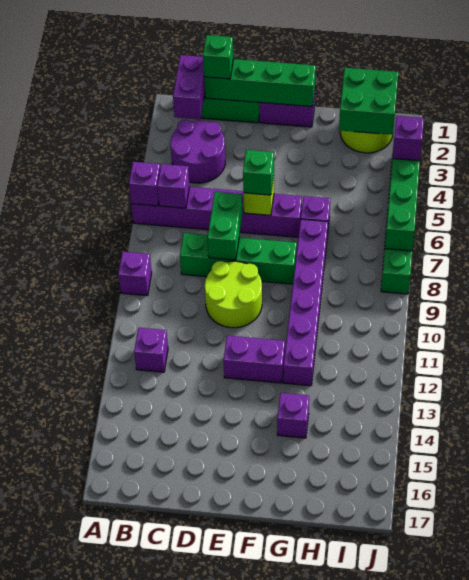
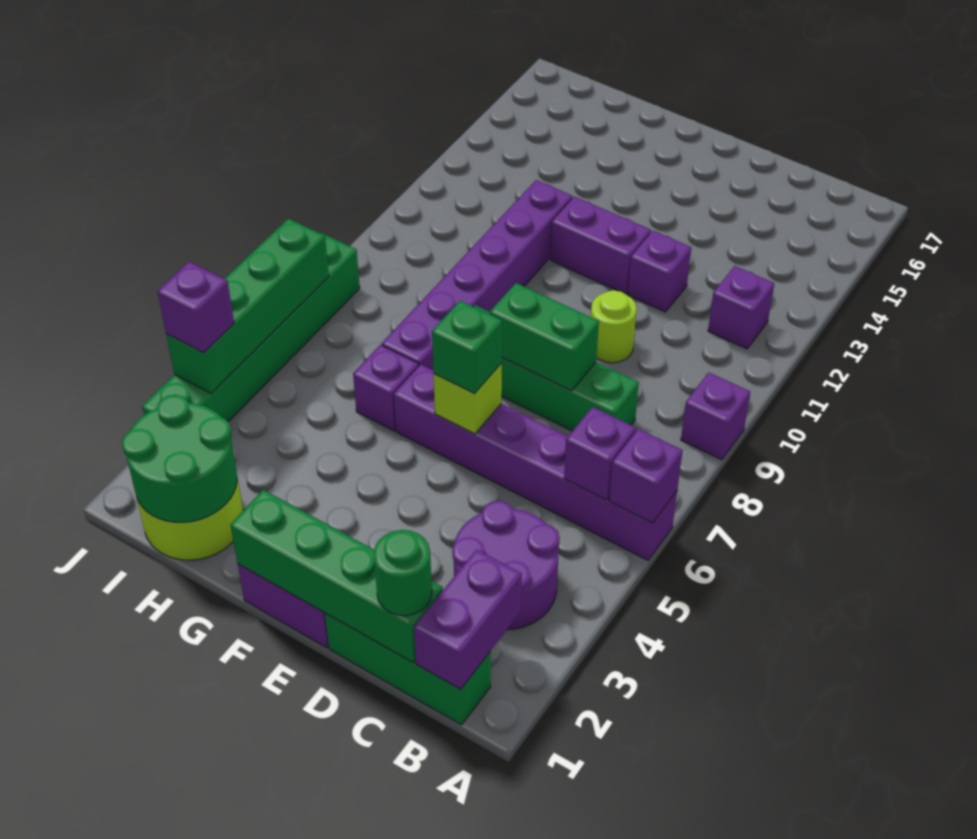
green brick C1 level 3 -> green round brick C1 level 3
green brick D7:D8 level 2 -> green brick D8:E8 level 2
lime round brick D9:E10 level 1 -> lime round brick D10 level 1
purple brick G14 level 1 -> purple brick D12 level 1
green brick H1:I2 level 2 -> green round brick H1:I2 level 2

